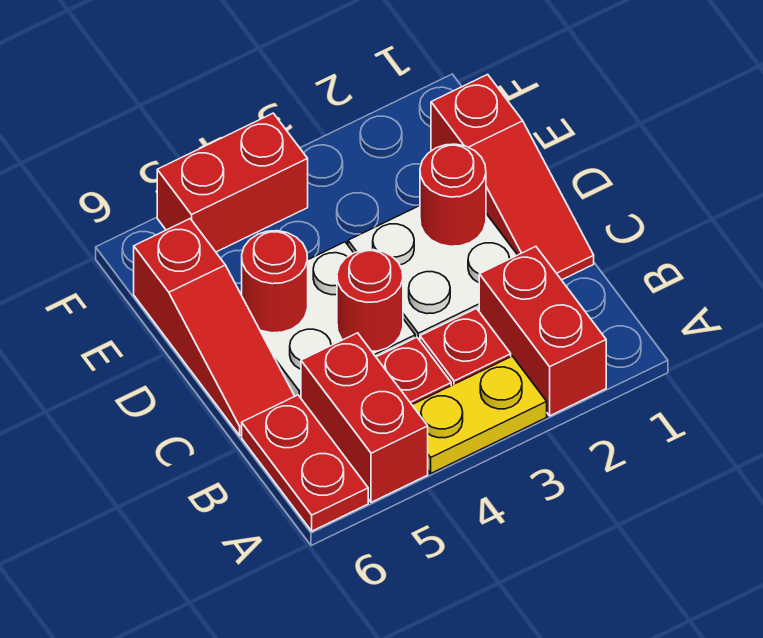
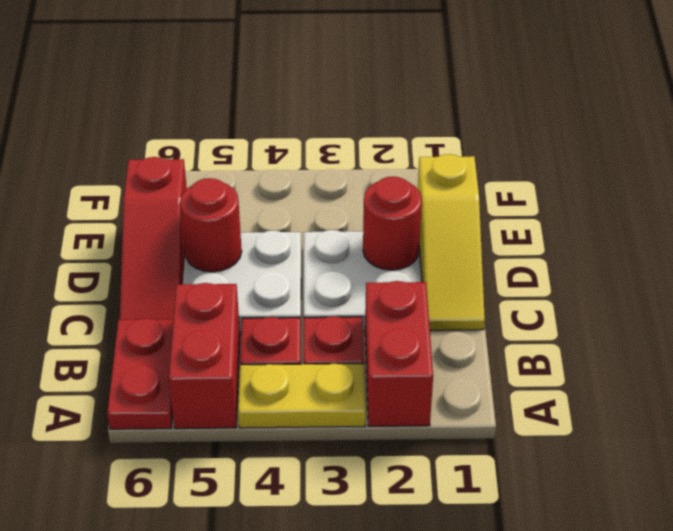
red slope C1:E1 level 1 top E -> yellow slope C1:E1 level 1 top E
red round brick C4 level 2 -> none
red brick F4:F5 level 1 -> none

